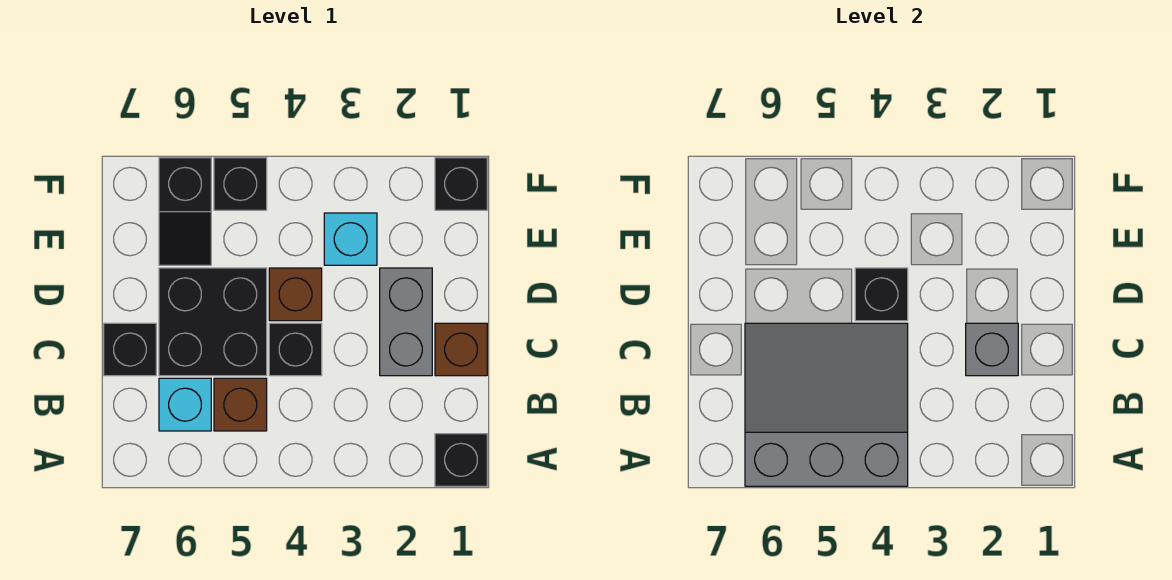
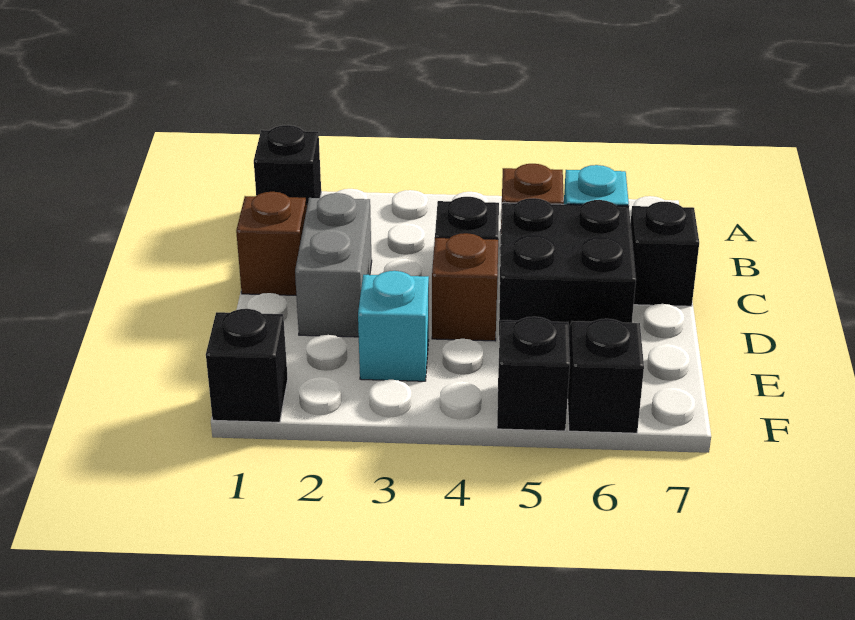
grey slope A4:C6 level 2 top A -> none
grey brick C2 level 2 -> none
black brick D4 level 2 -> none

